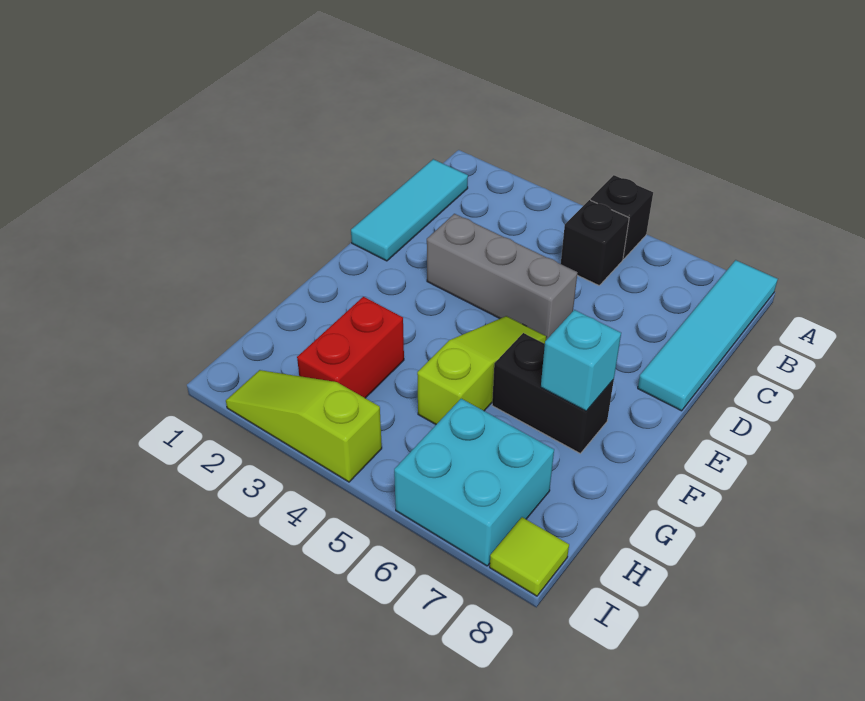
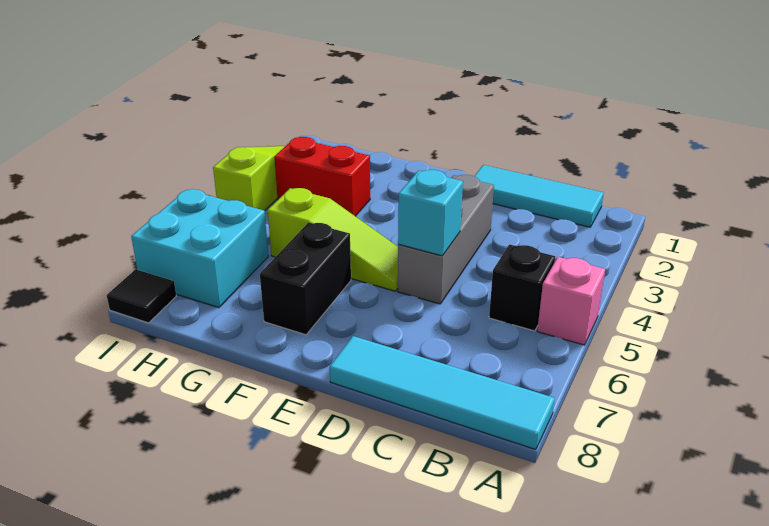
black brick A5 level 1 -> pink brick A5 level 1
cyan brick F7 level 2 -> cyan brick D5 level 2
lime tile I8 level 1 -> black tile I8 level 1

